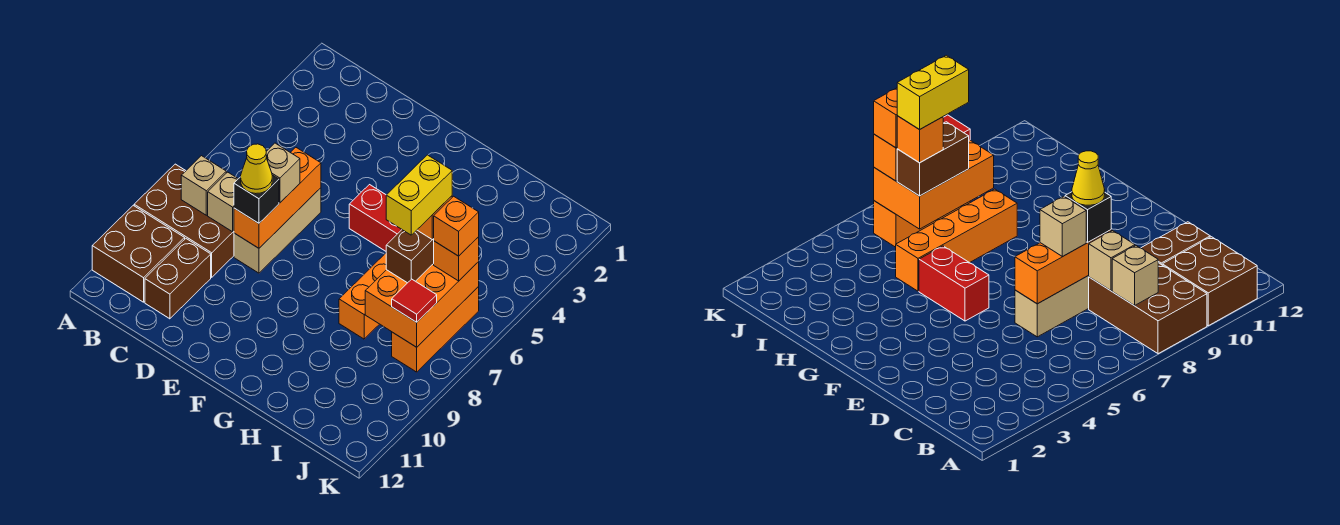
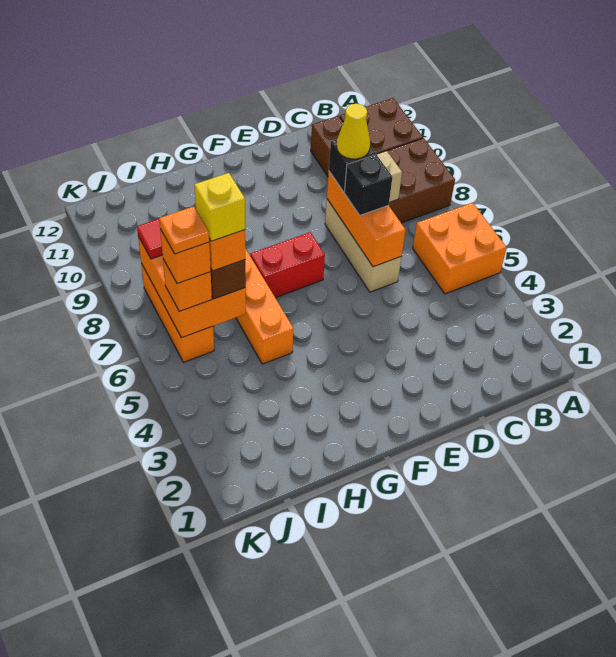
none -> orange brick A5:B6 level 1
tan brick B8 level 2 -> none
tan brick D7 level 3 -> black brick D7 level 3
red brick F5:G5 level 1 -> red brick F7:G7 level 1
yellow brick I6:I7 level 5 -> yellow brick I6 level 5
none -> orange plate J6 level 5

